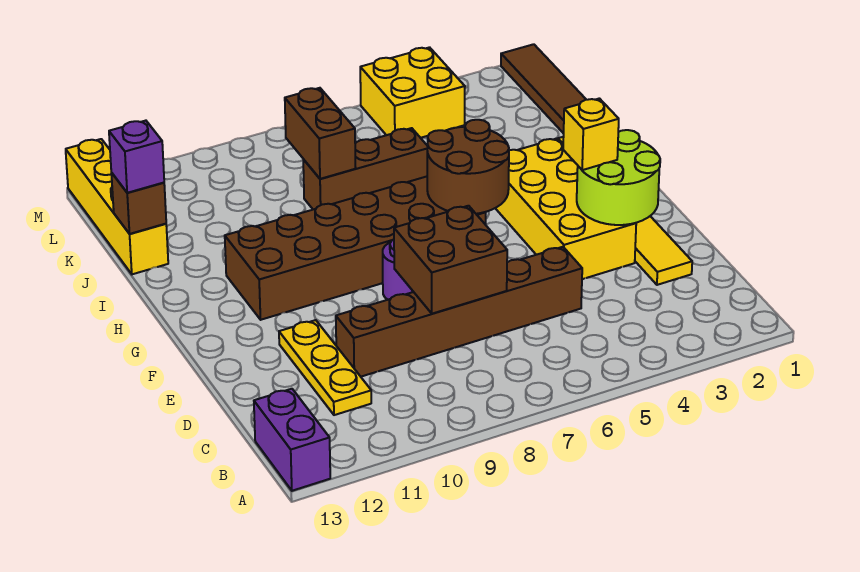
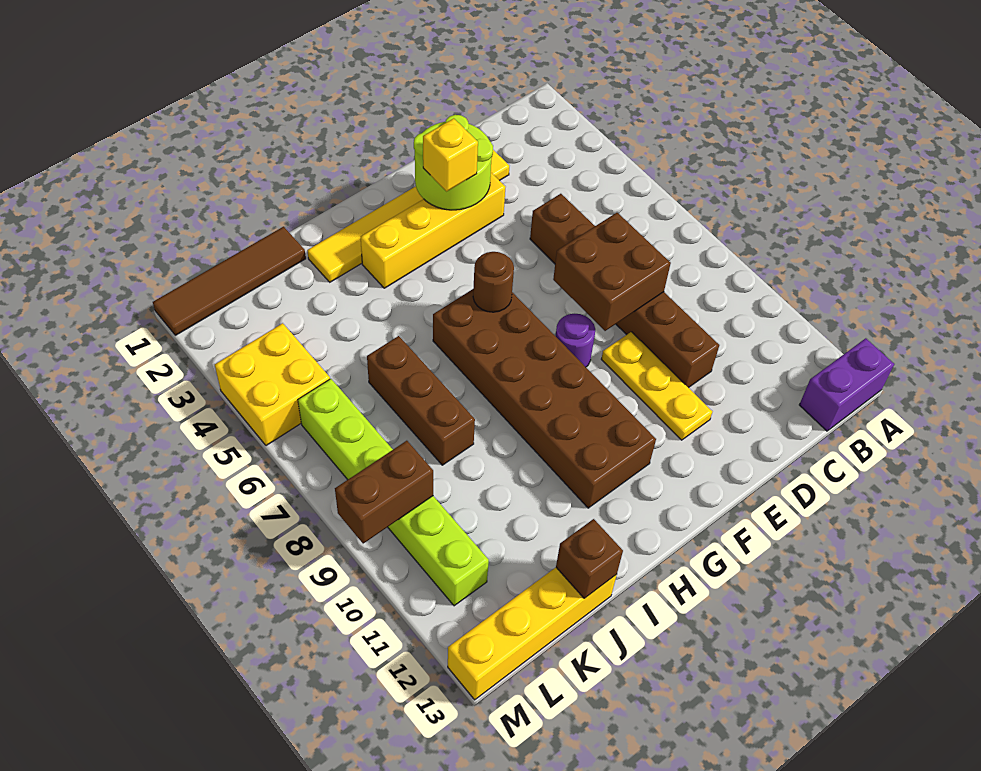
yellow plate C11:E11 level 1 -> yellow plate E9:E11 level 1
yellow brick E3:H4 level 1 -> yellow brick E3:H3 level 1
brown round brick G5:H6 level 2 -> brown round brick G6 level 2
brown brick J8:K8 level 2 -> brown brick L9:M9 level 2
purple brick J13 level 3 -> none
none -> lime brick L6:L11 level 1

